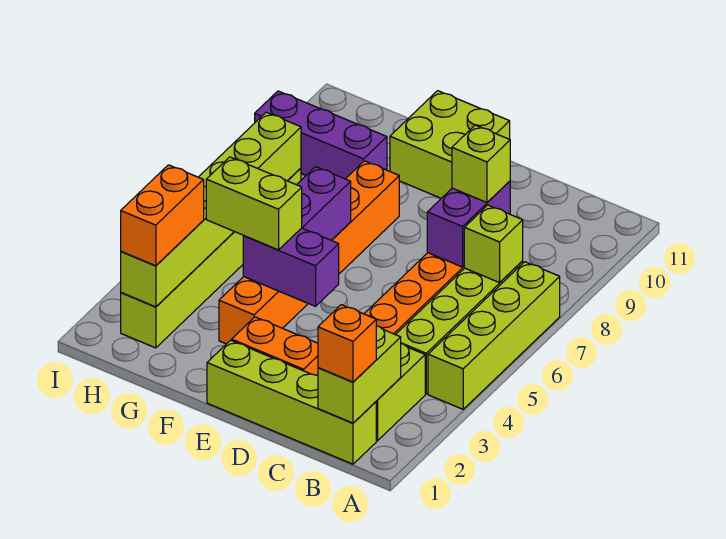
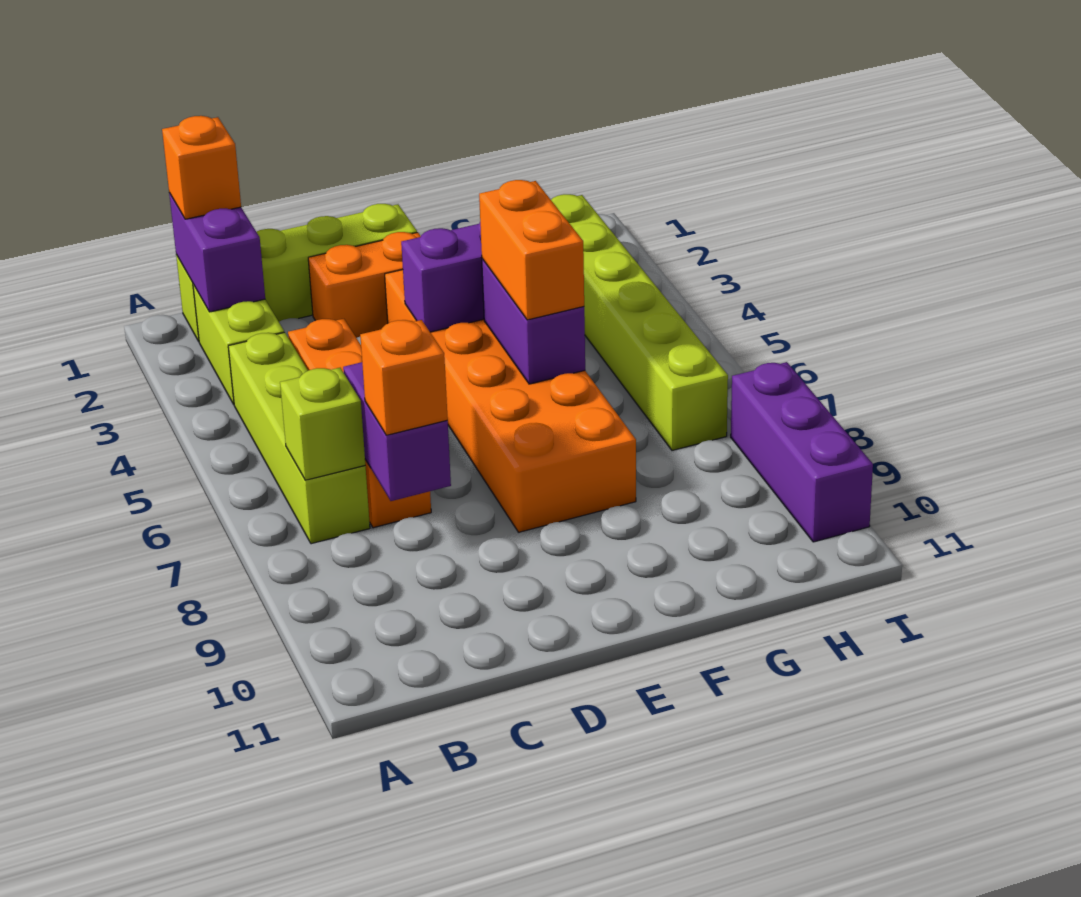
lime brick A4:A7 level 1 -> none
lime brick B1:B2 level 2 -> purple brick B1:B2 level 2
lime brick C8 level 3 -> orange brick C8 level 3
lime brick E10:F11 level 1 -> none
orange brick F3:F8 level 1 -> orange brick E3:F8 level 1
lime brick F4:G4 level 3 -> none
purple brick G9:I9 level 1 -> purple brick I8:I10 level 1
lime brick H2:H7 level 2 -> none
orange brick H2:H3 level 3 -> orange brick F5:F6 level 3

